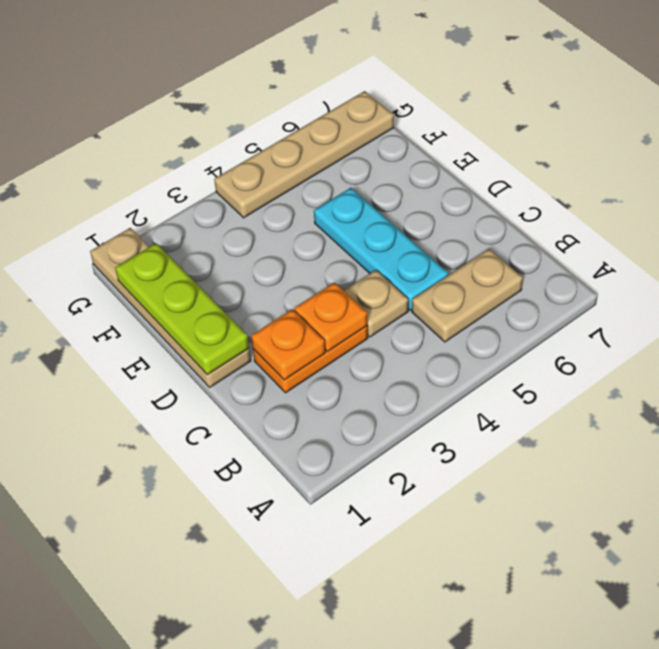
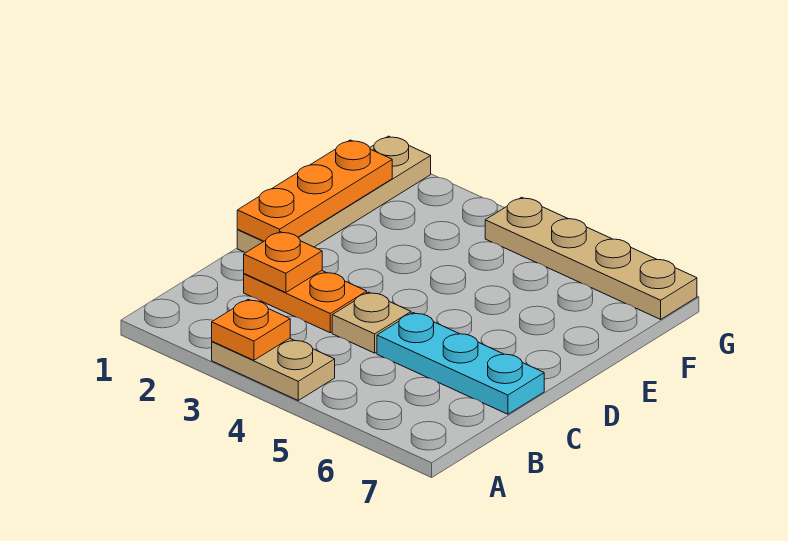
tan plate B5:B6 level 1 -> tan plate A3:A4 level 1
orange plate C3 level 2 -> orange plate A3 level 2
cyan plate C5:E5 level 1 -> cyan plate C5:C7 level 1
lime plate D1:F1 level 2 -> orange plate D1:F1 level 2

